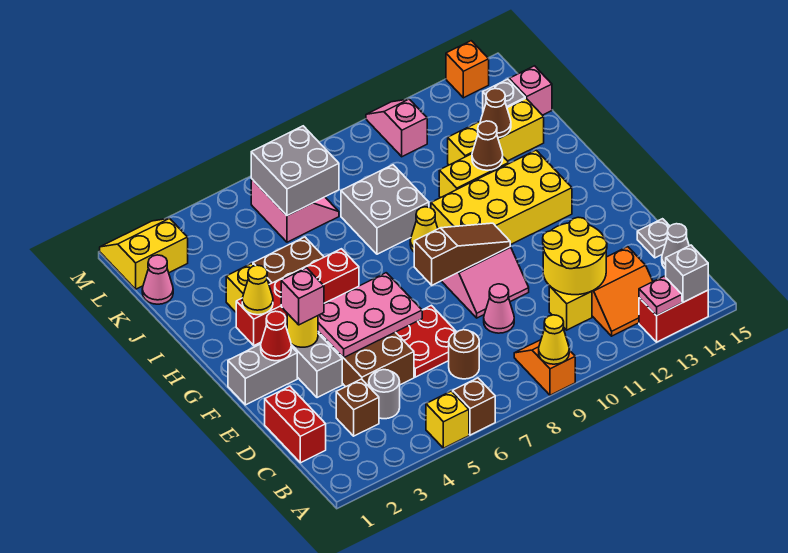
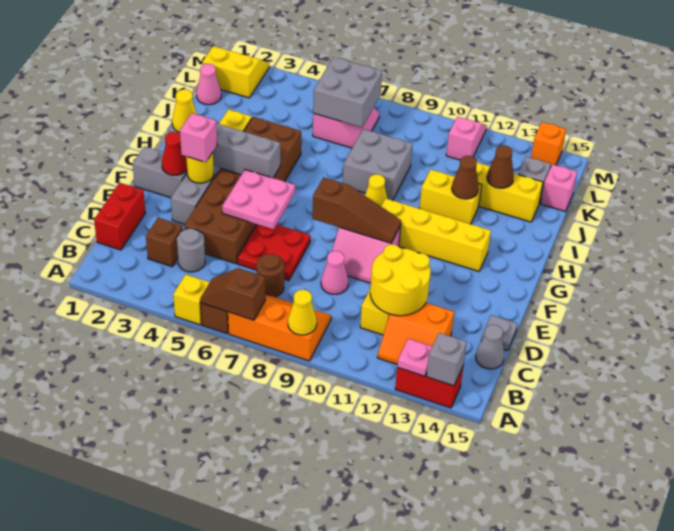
none -> brown slope A6:A7 level 2 top 7
orange slope A9:B9 level 1 top A -> orange slope A7:B9 level 1 top A
pink plate E4:F6 level 2 -> pink plate E5:F6 level 2
red brick G2:G5 level 2 -> grey brick G2:G5 level 2
yellow brick G10:H13 level 1 -> yellow brick G10:G13 level 1

